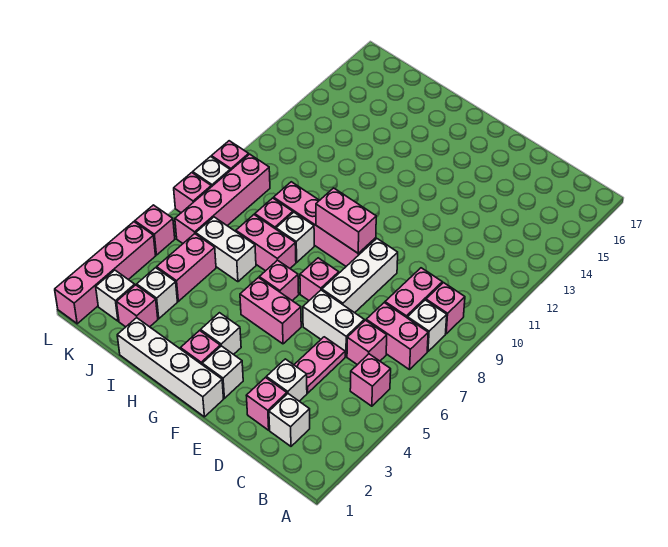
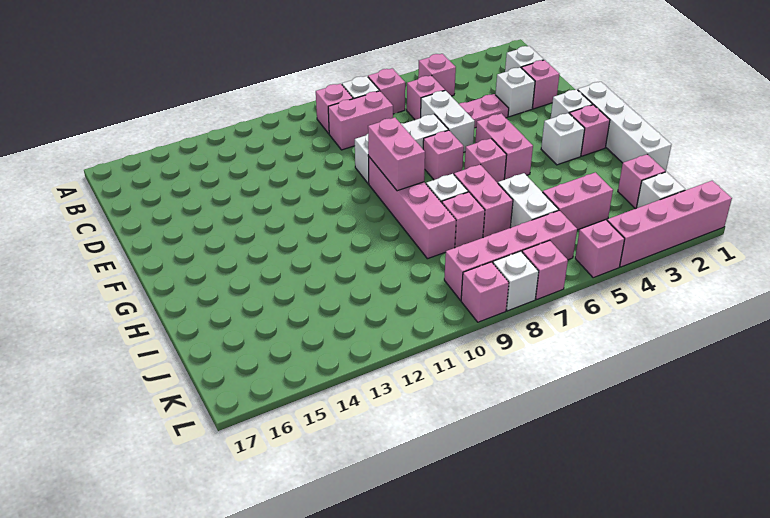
pink brick B7:C7 level 1 -> pink brick B7 level 1
white brick J3 level 1 -> none

